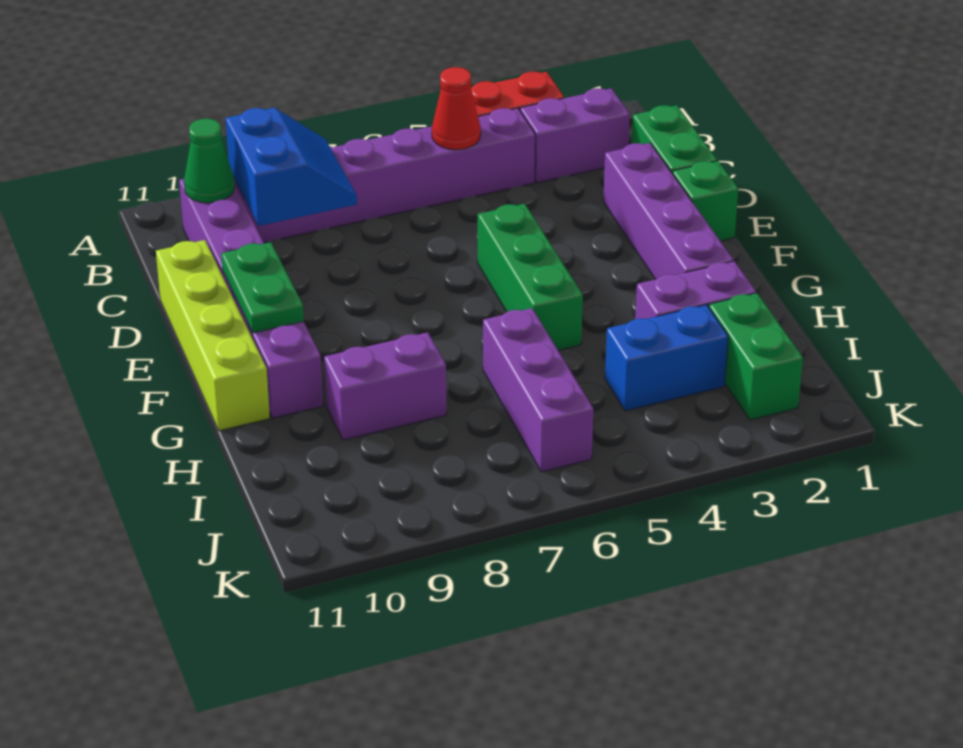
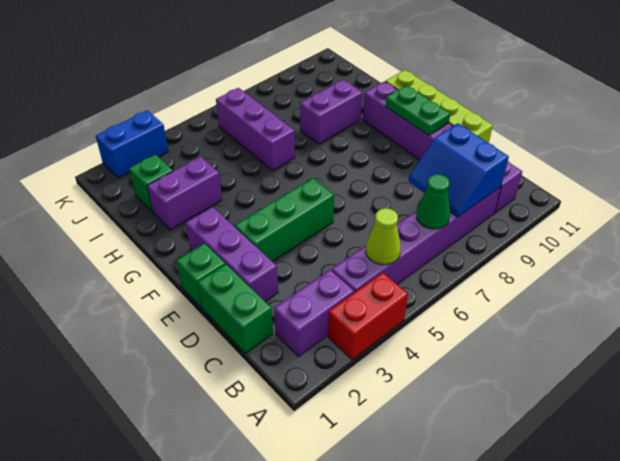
red cone B5 level 2 -> lime cone B5 level 2
green cone B10 level 2 -> green cone B7 level 2
purple brick D2:G2 level 1 -> purple brick D2:F2 level 1
green brick E5:G5 level 1 -> green brick E3:E5 level 1
green brick I2:J2 level 1 -> green brick I2 level 1
blue brick I3:I4 level 1 -> blue brick K2:K3 level 1

